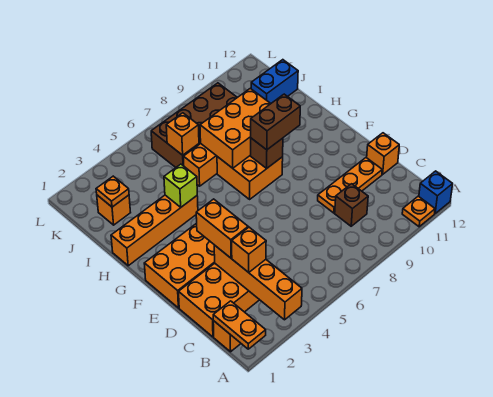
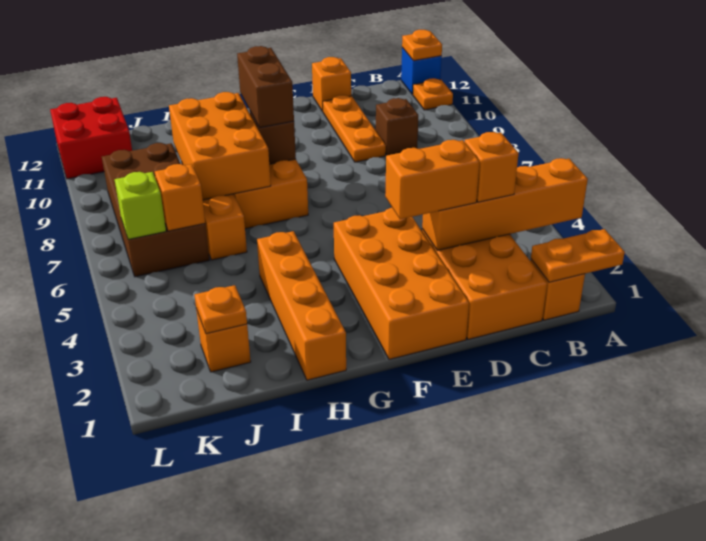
none -> orange plate A12 level 2
lime brick H4 level 2 -> lime brick K6 level 2
blue brick J11:J12 level 1 -> none
none -> red brick K11:L12 level 1

